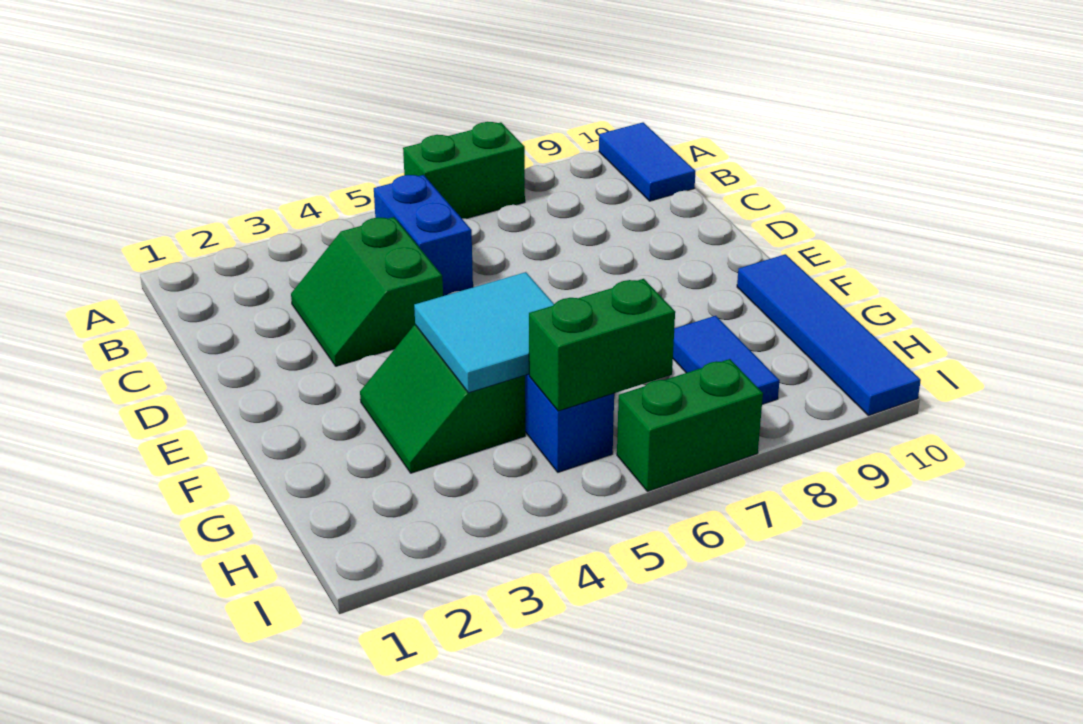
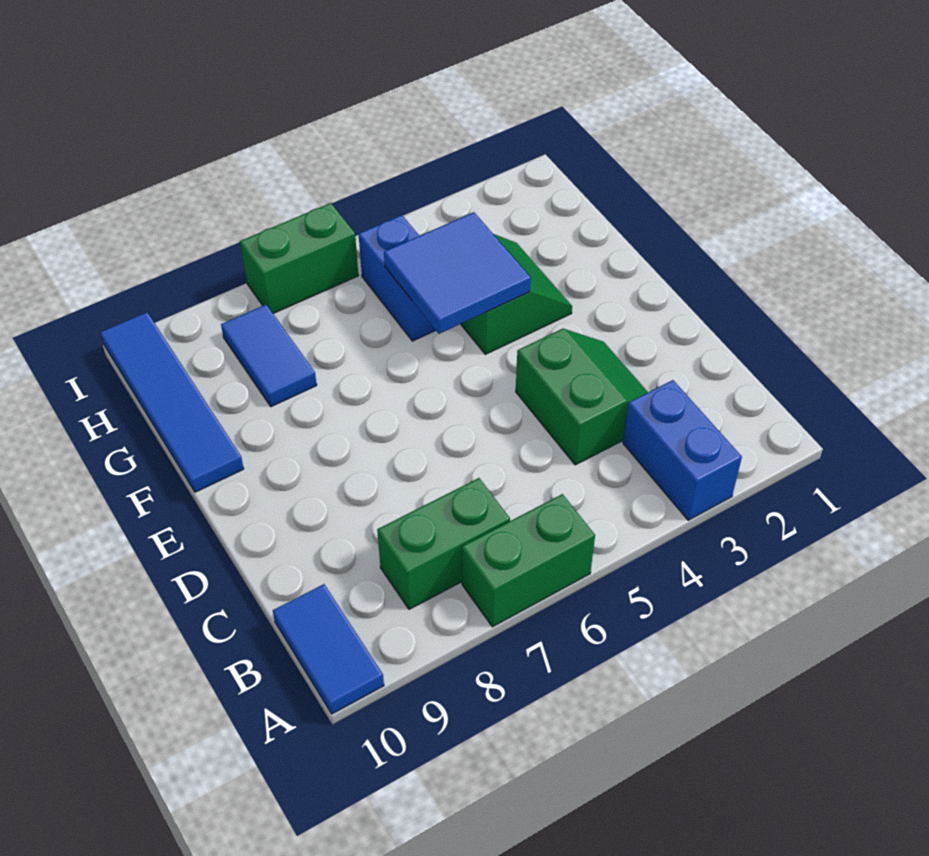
blue brick B5:C5 level 1 -> blue brick A3:B3 level 1
cyan tile F4:G5 level 2 -> blue tile F4:G5 level 2
green brick H5:H6 level 2 -> green brick B7:B8 level 1

